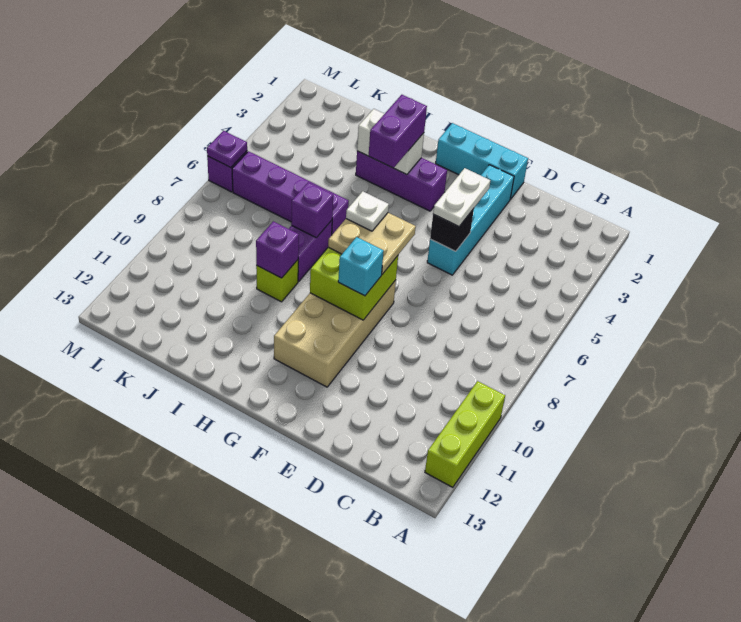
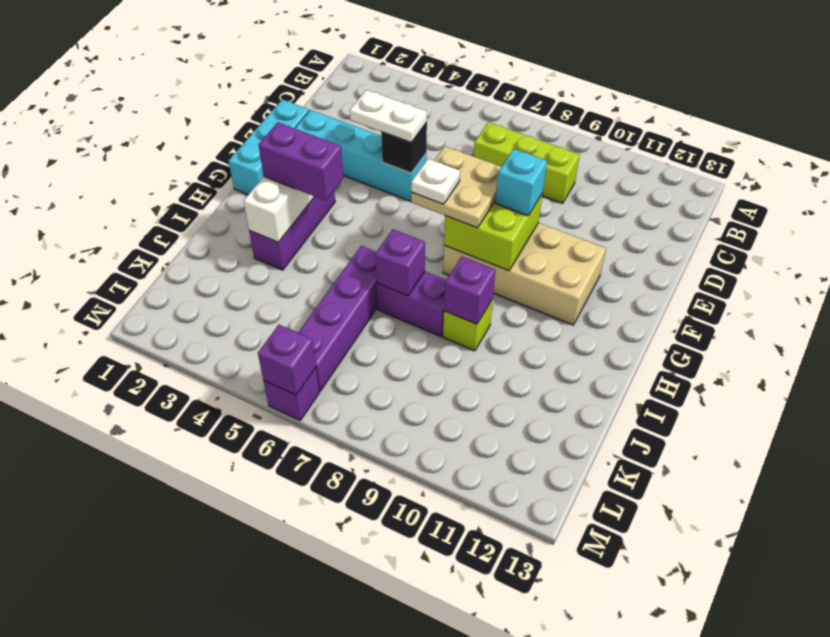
lime brick A10:A12 level 1 -> lime brick C7:C9 level 1
purple plate M6 level 2 -> purple brick M6 level 2

